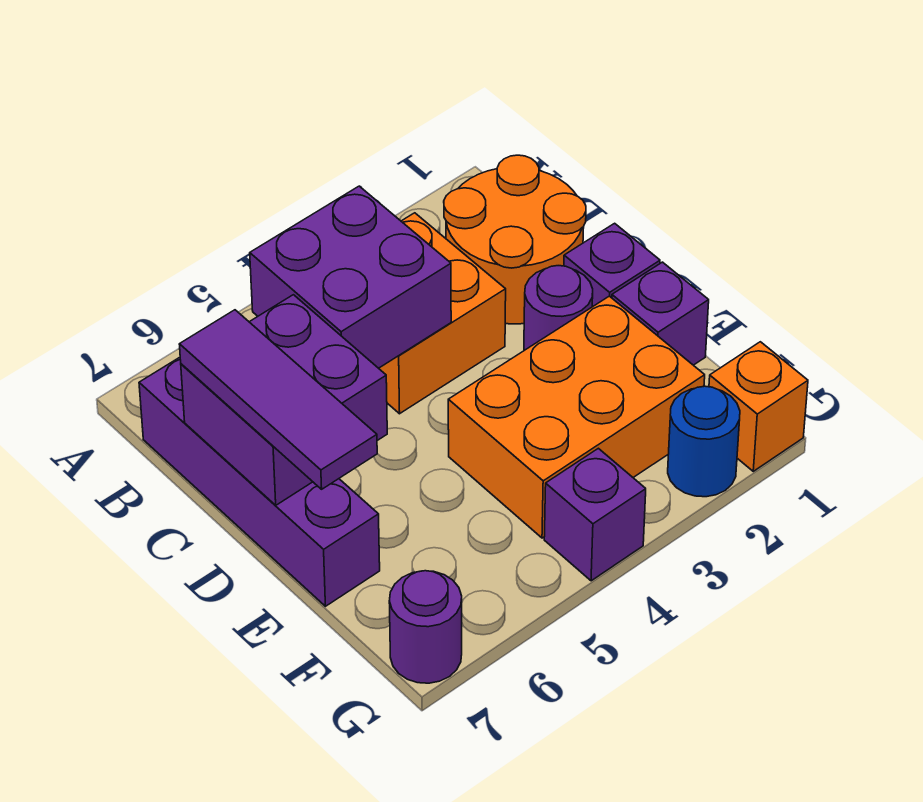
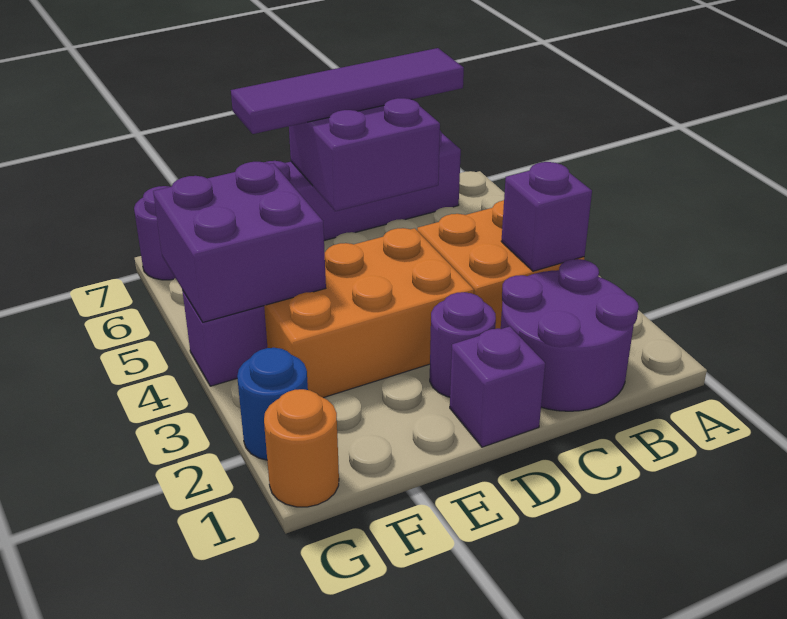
orange round brick B1:C2 level 1 -> purple round brick B1:C2 level 1
purple brick B4:C5 level 2 -> purple brick F4:G5 level 2
purple tile C7:E7 level 3 -> purple tile B7:E7 level 3
purple brick E1 level 1 -> purple brick B3 level 2
orange brick E2:F4 level 1 -> orange brick D3:F4 level 1
orange brick G1 level 1 -> orange round brick G1 level 1

